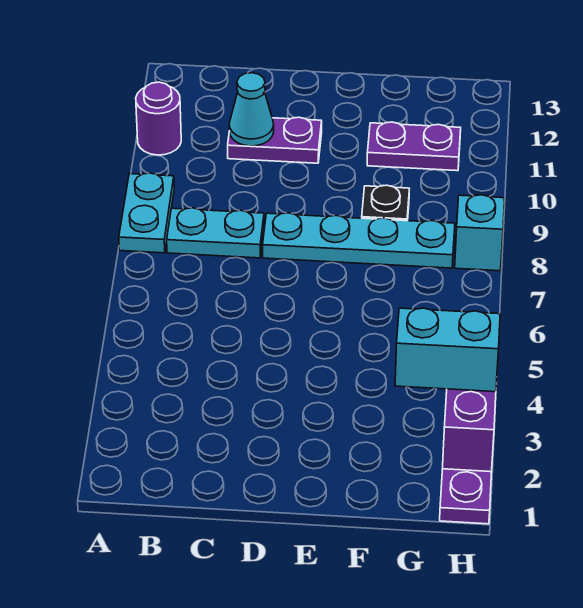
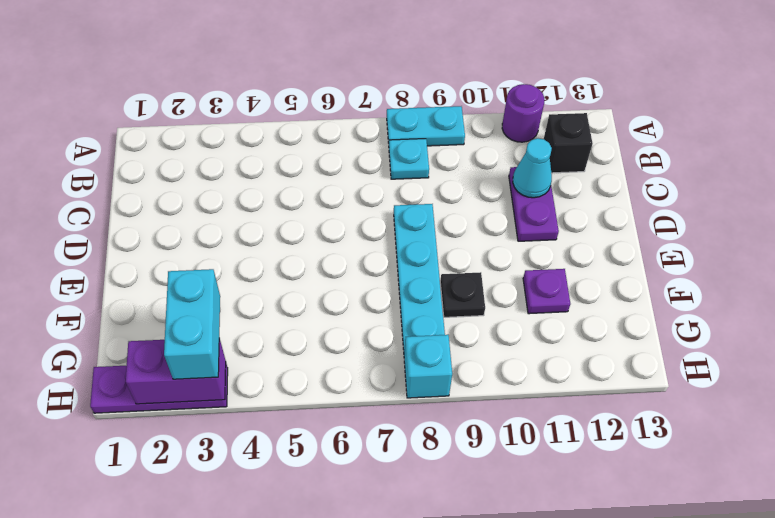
cyan plate B8:C8 level 1 -> cyan plate B8 level 1
none -> black brick B12 level 1
purple plate F11:G11 level 1 -> purple plate F11 level 1

